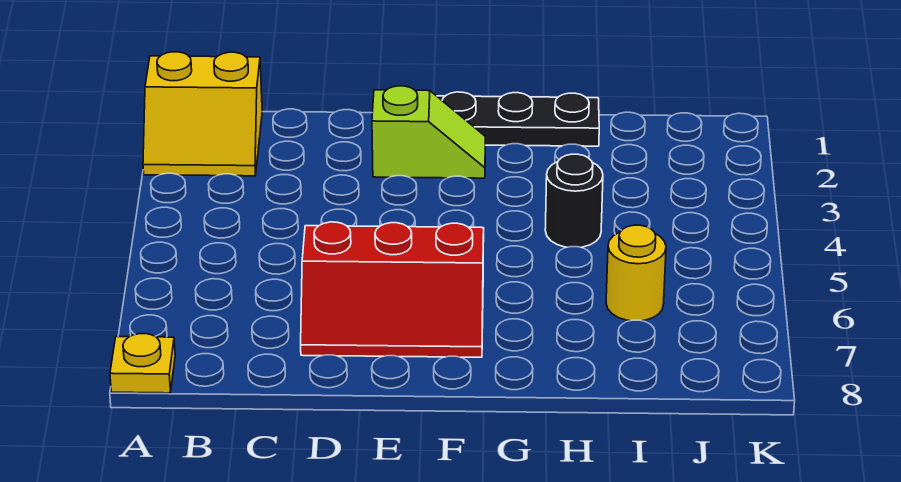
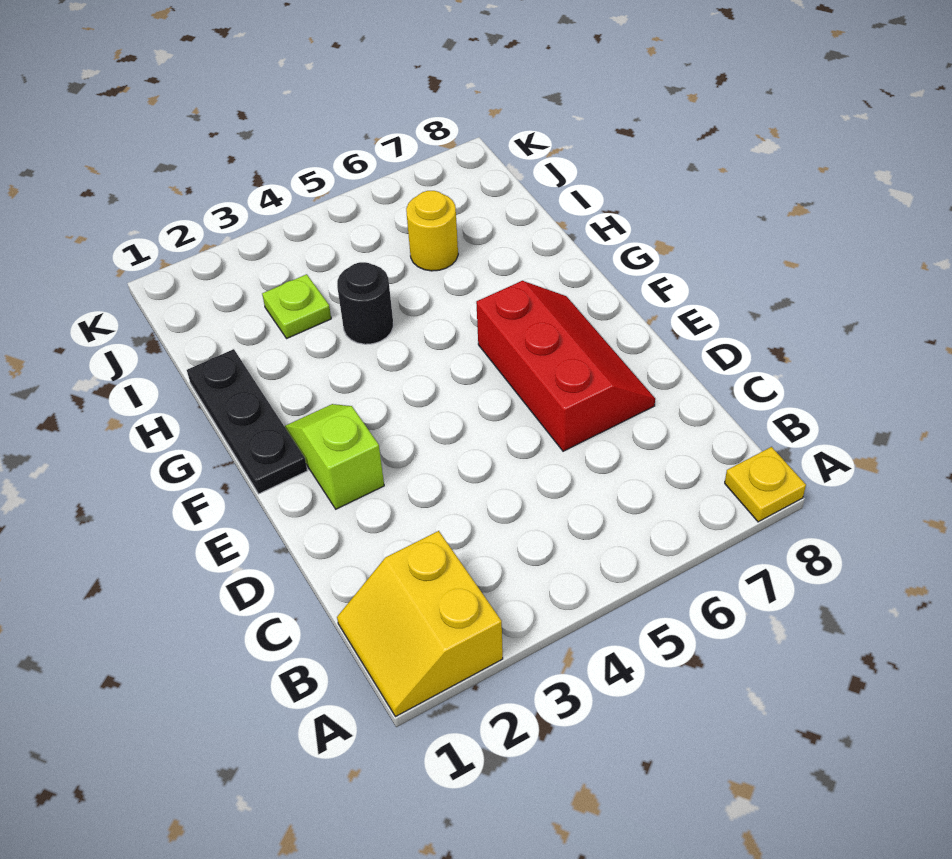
yellow slope A1:B2 level 1 top 1 -> yellow slope A1:B2 level 1 top 2
none -> lime plate I3 level 1

